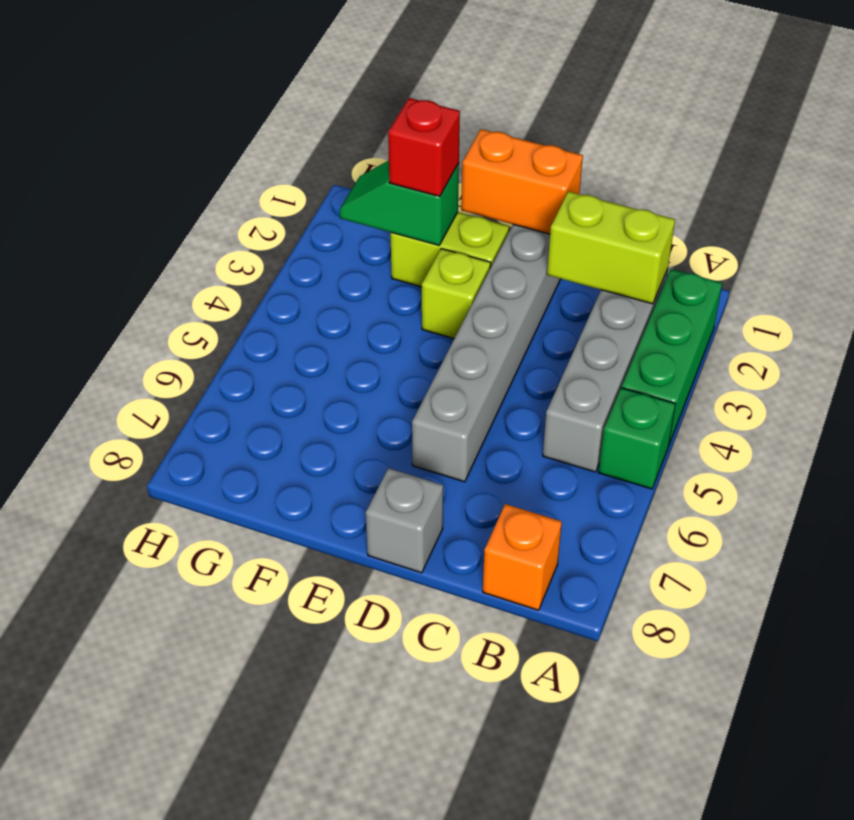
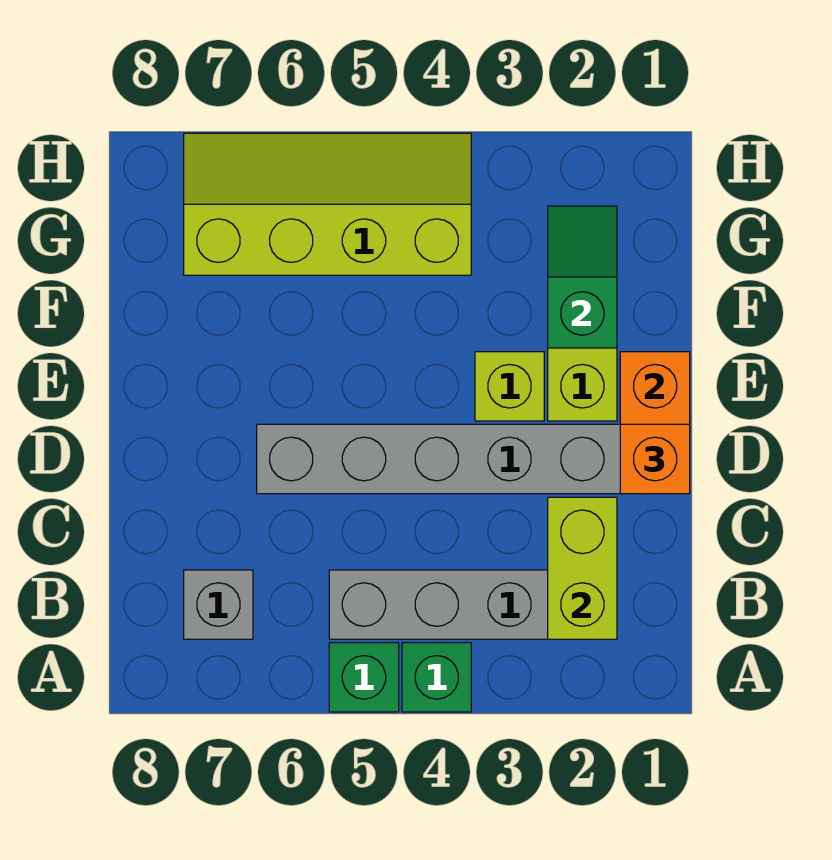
green brick A2:A4 level 1 -> green brick A4 level 1
orange brick B8 level 1 -> orange brick D1 level 3
grey brick D8 level 1 -> grey brick B7 level 1
red brick F2 level 3 -> none
none -> lime slope G4:H7 level 1 top G

